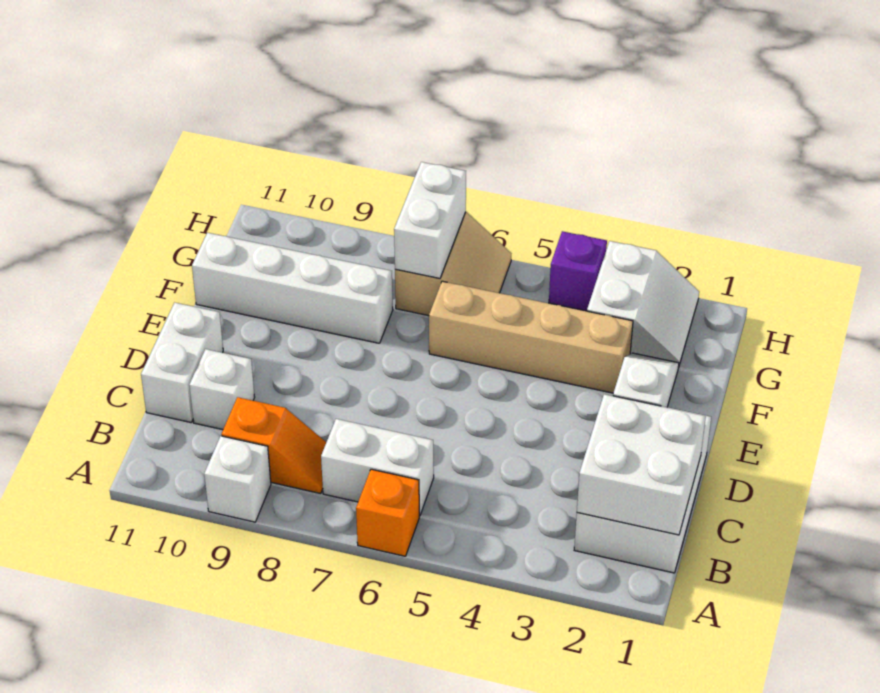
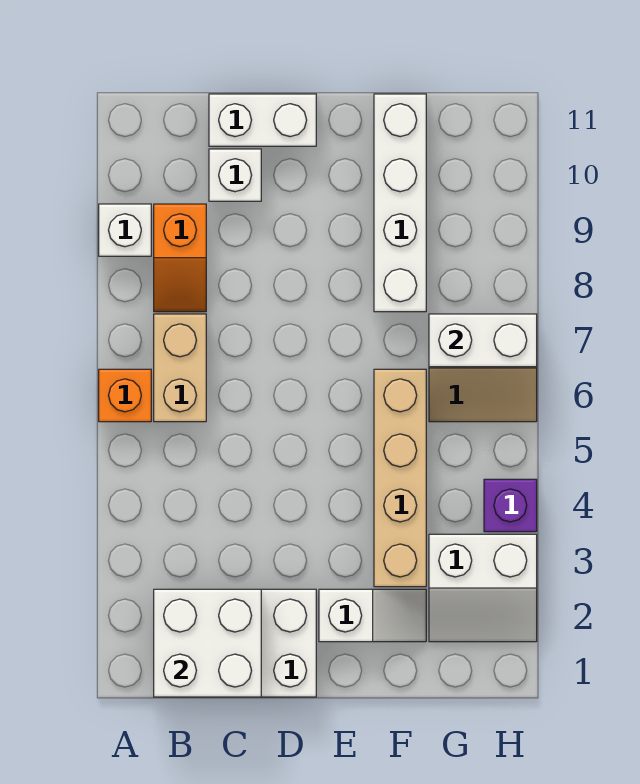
white brick B6:B7 level 1 -> tan brick B6:B7 level 1

